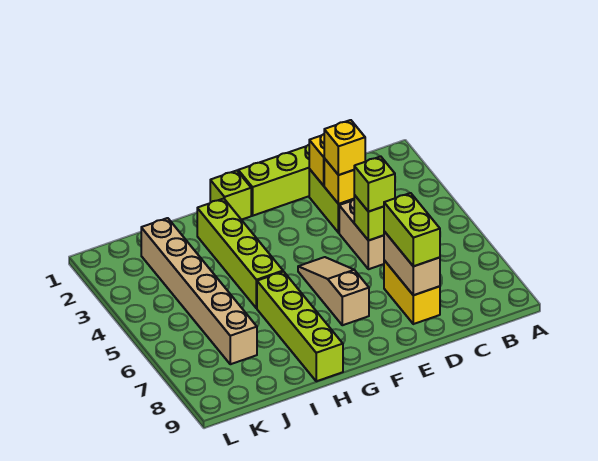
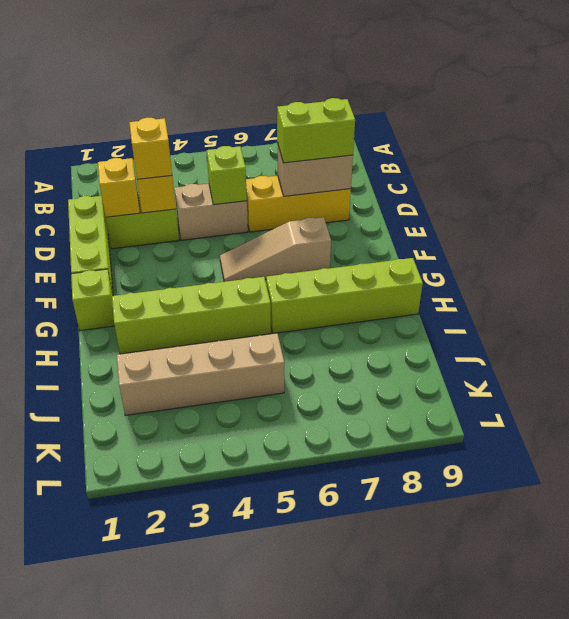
lime brick D5 level 3 -> none
yellow brick D7:D8 level 1 -> yellow brick D6:D8 level 1
tan brick J2:J7 level 1 -> tan brick J2:J5 level 1

